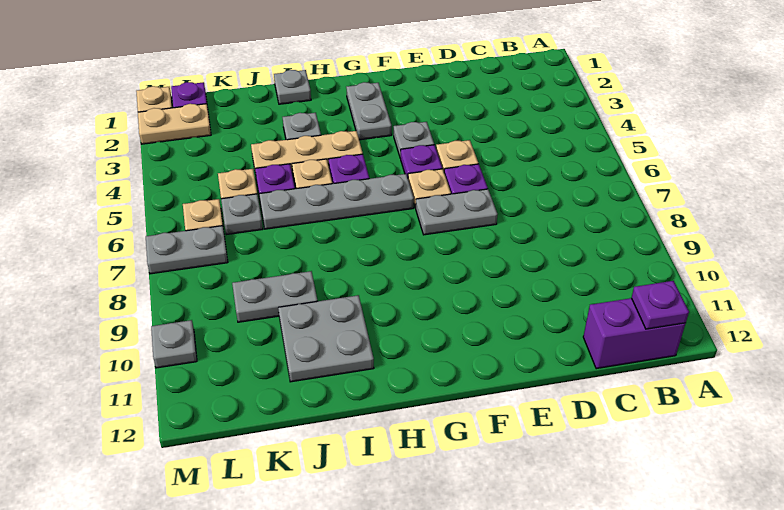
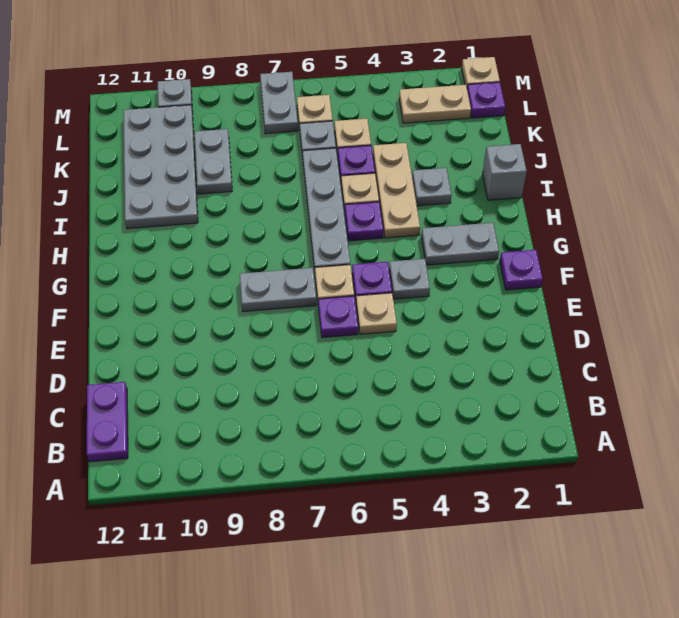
purple brick B12:C12 level 1 -> purple plate B12:C12 level 1
purple plate B12 level 2 -> purple plate F1 level 1
grey plate E7:F7 level 1 -> grey plate F7:F8 level 1
grey plate I1 level 1 -> grey brick I1 level 1
grey plate I10:J11 level 1 -> grey plate I10:L11 level 1
tan plate L2:M2 level 1 -> tan plate L2:L3 level 1

